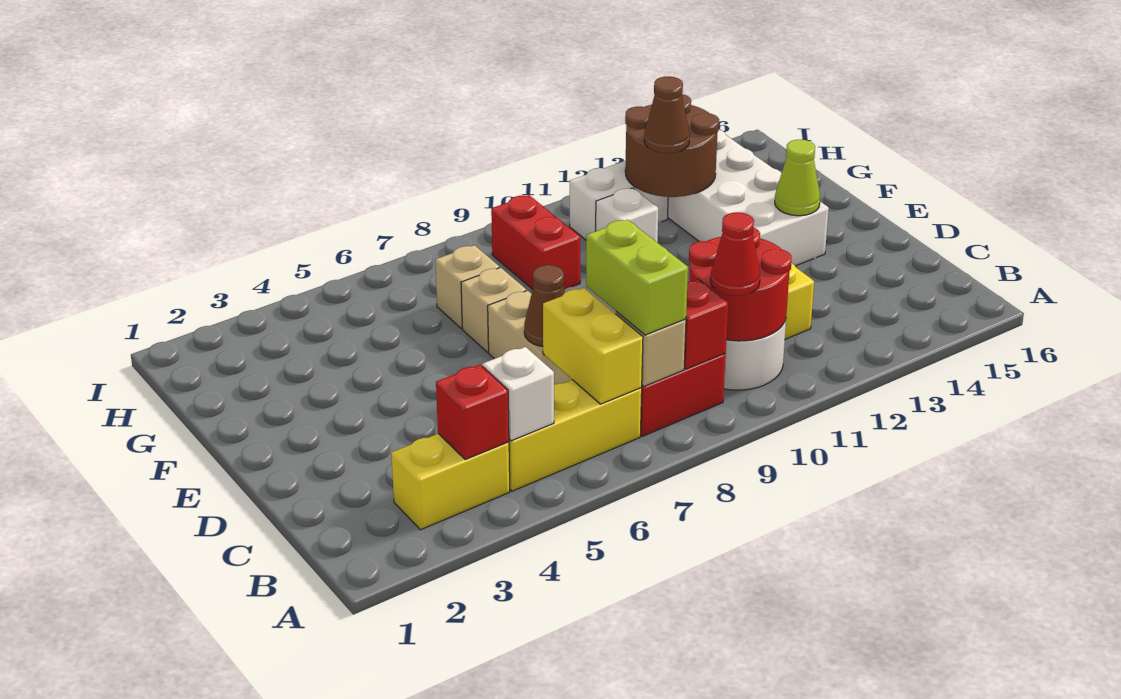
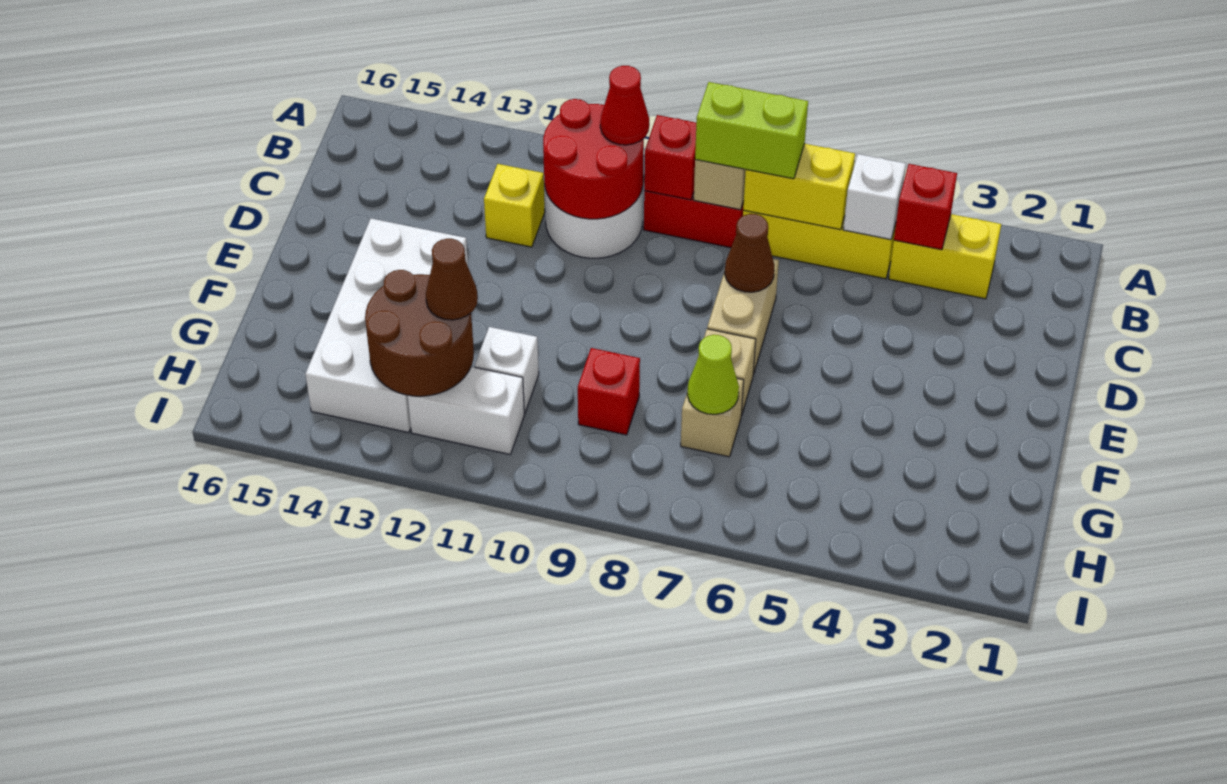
yellow brick B7:C7 level 2 -> yellow brick B6:B7 level 2
lime brick B8:C8 level 3 -> lime brick B7:B8 level 3
lime cone E14 level 2 -> lime cone G7 level 2
red brick G9:H9 level 1 -> red brick G9 level 1

